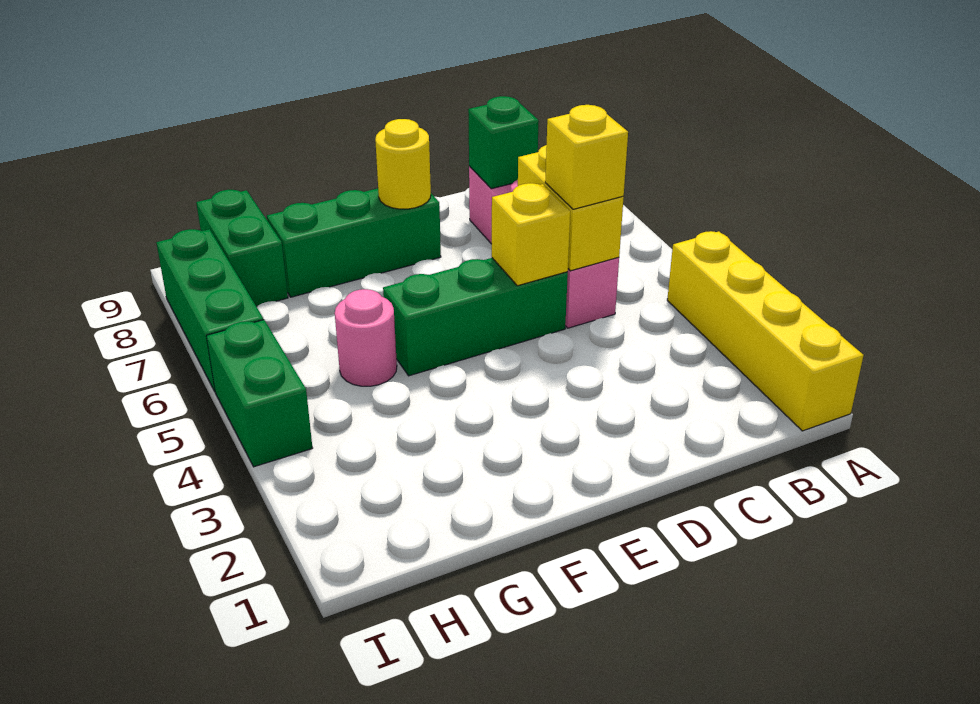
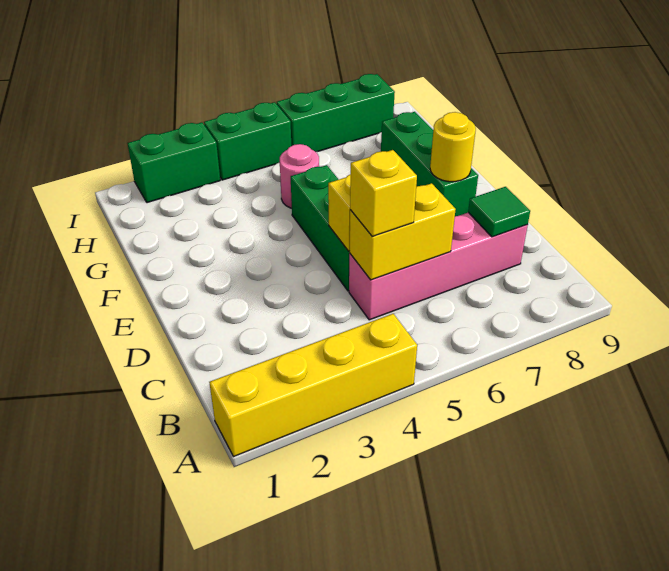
green brick C8 level 2 -> green tile C8 level 2
green brick H8:H9 level 1 -> green brick I2:I3 level 1

